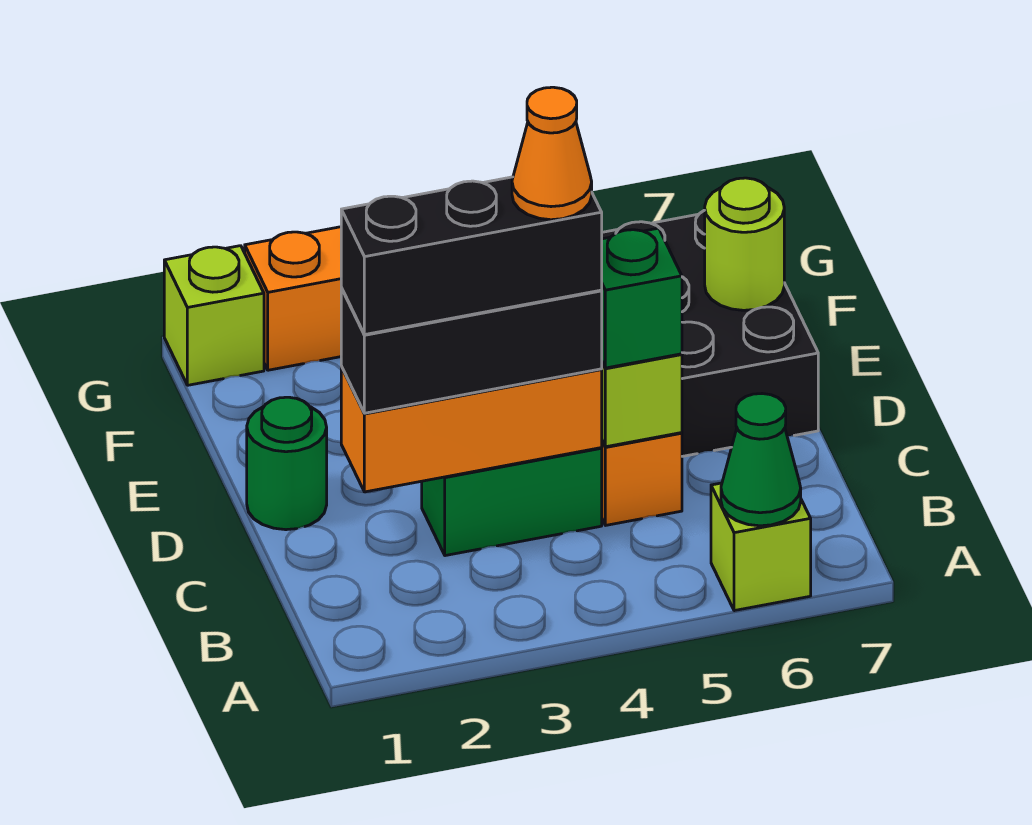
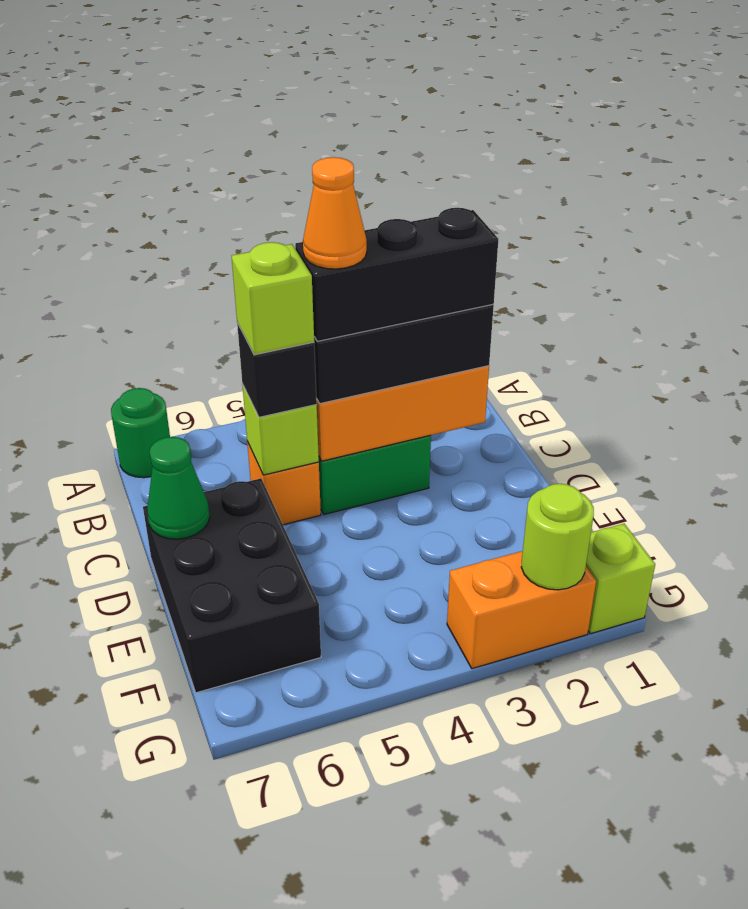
lime brick A6 level 1 -> lime brick C5 level 4
green cone A6 level 2 -> green cone D7 level 2
green brick C5 level 3 -> black brick C5 level 3
green round brick D1 level 1 -> green round brick A7 level 1
lime round brick E7 level 2 -> lime round brick G2 level 2

